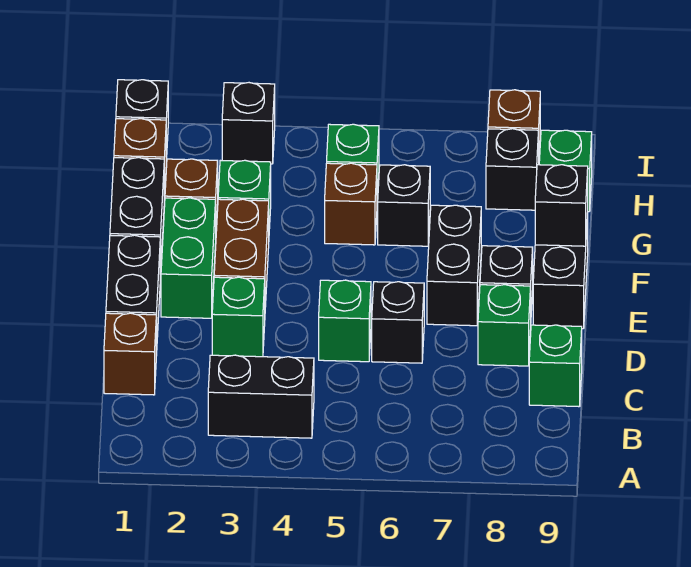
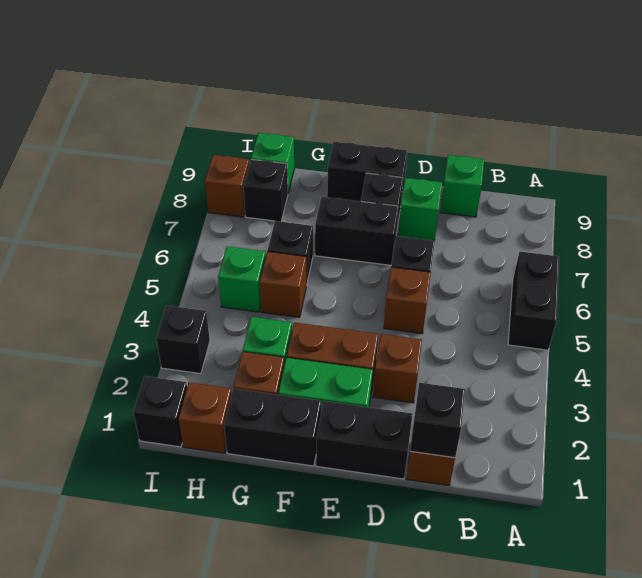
black brick B3:B4 level 1 -> black brick A5:A6 level 1
green brick D3 level 1 -> brown brick D3 level 1
green brick D5 level 1 -> brown brick D5 level 1
black brick F9 level 2 -> black brick C1 level 2

